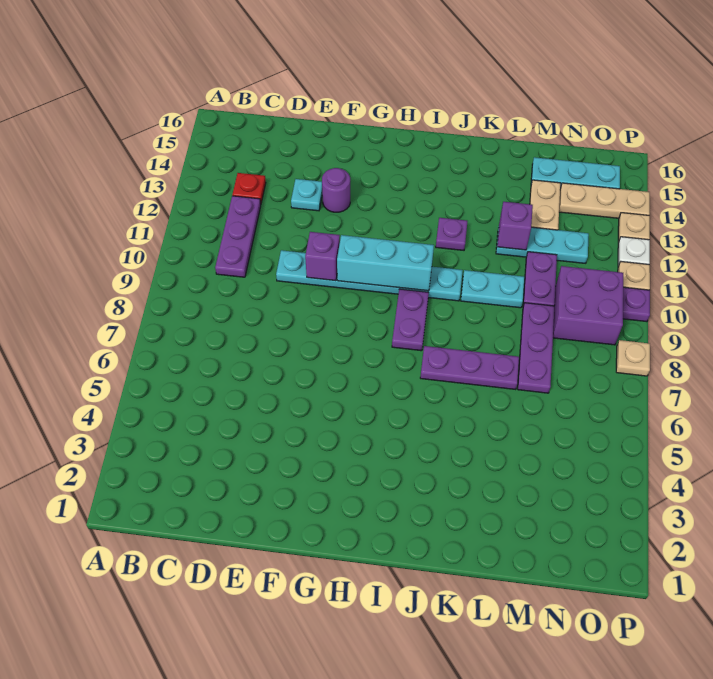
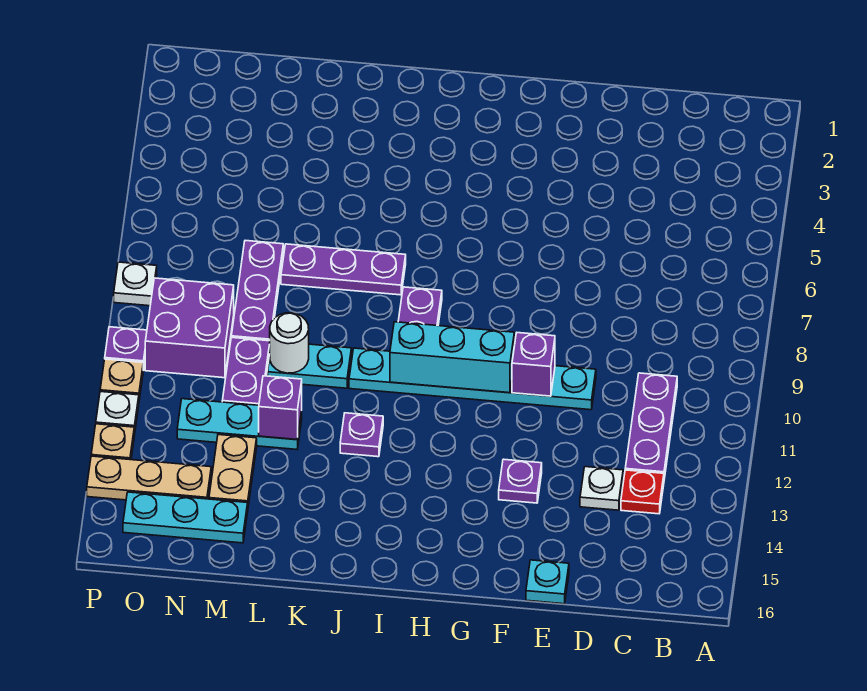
none -> white plate D13 level 1
cyan plate E13 level 1 -> cyan plate E16 level 1
purple round brick F13 level 1 -> purple plate F13 level 1
none -> white round brick L10 level 2
tan plate P8 level 1 -> white plate P8 level 1

